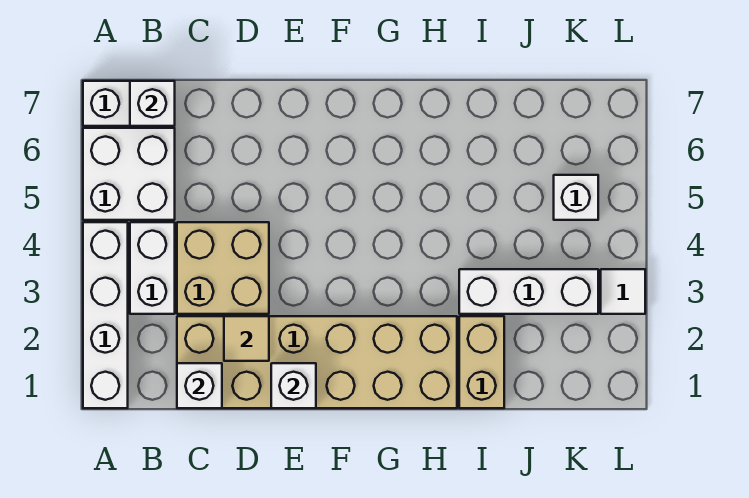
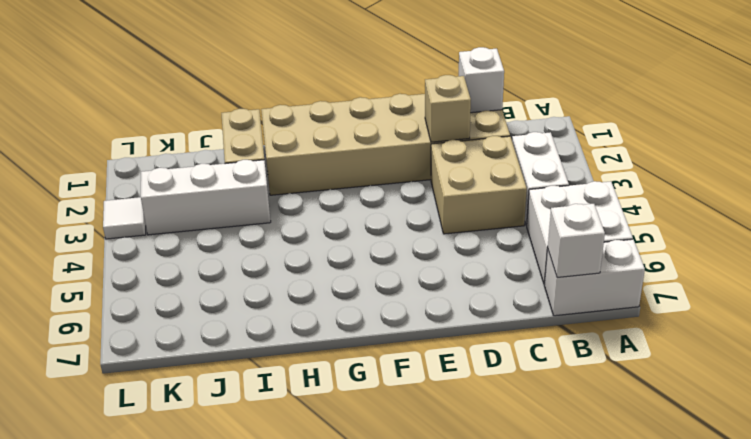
white brick A1:A4 level 1 -> none
tan tile D2 level 2 -> tan brick D2 level 2
white brick E1 level 2 -> none
white brick K5 level 1 -> none

